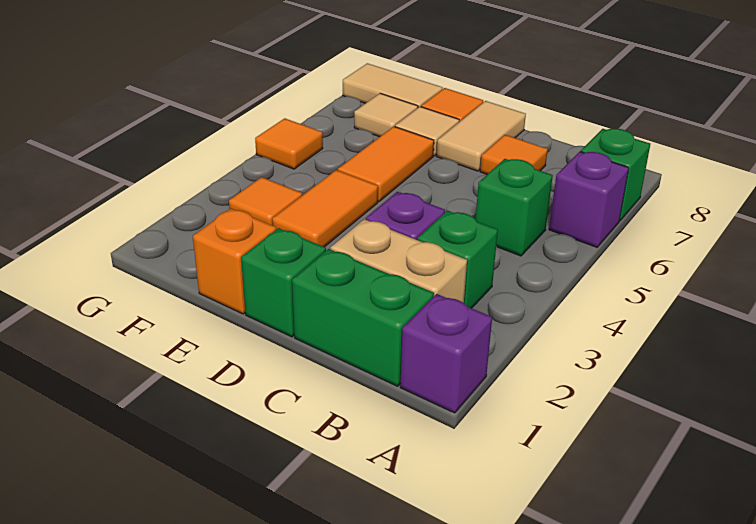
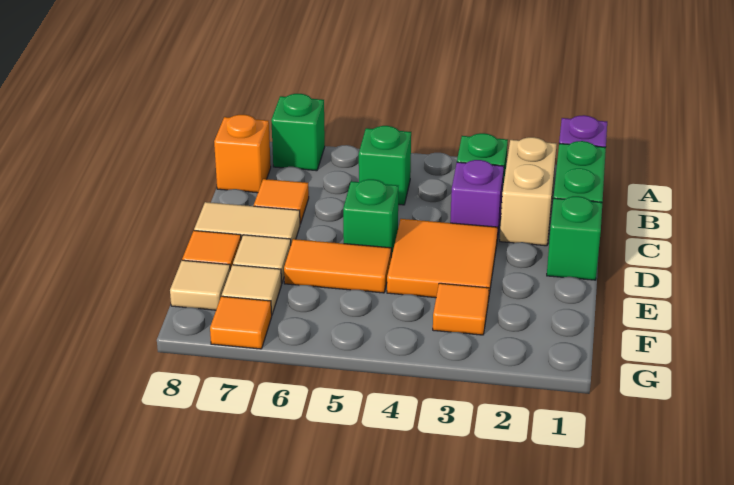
purple brick A6 level 1 -> none
none -> green brick D5 level 1
orange brick E1 level 1 -> orange brick B8 level 1
orange tile E3:E4 level 1 -> orange tile D3:E4 level 1
tan tile F8:G8 level 1 -> tan tile F8 level 1
orange tile G5 level 1 -> orange tile G7 level 1

